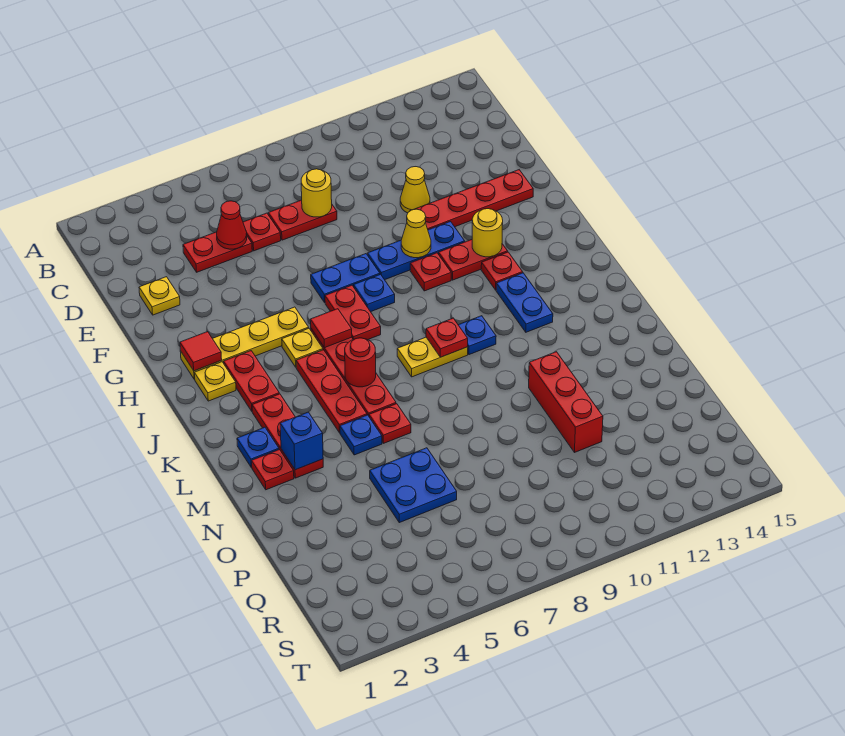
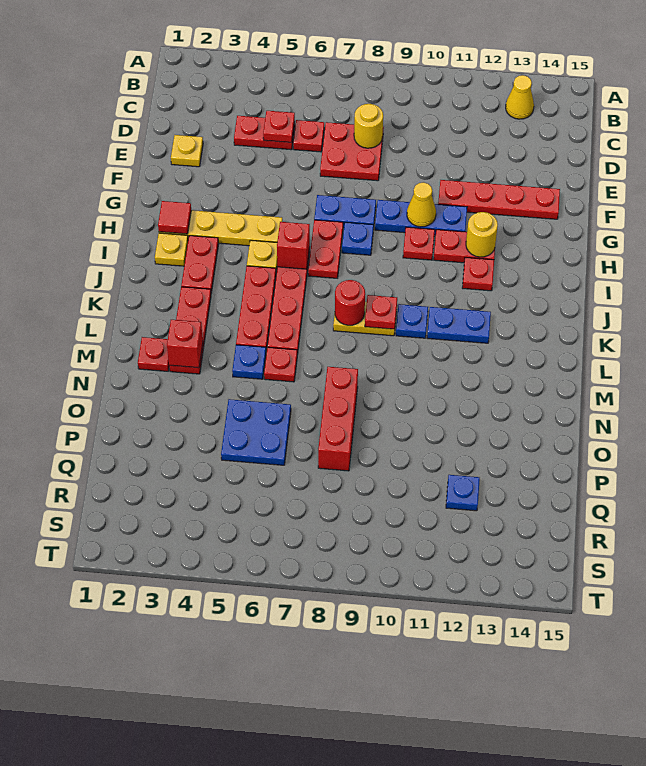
red cone D5 level 2 -> red plate D5 level 2
red plate D7:D8 level 1 -> red plate D7:E8 level 1
yellow cone E11 level 1 -> yellow cone B13 level 1
red tile I6 level 2 -> red brick I6 level 2
blue plate J12:K12 level 1 -> blue plate K11:K12 level 1
red round brick K6 level 2 -> red round brick K8 level 2
blue plate L2 level 1 -> blue plate Q12 level 1
blue brick M3 level 2 -> red brick M3 level 2
red brick N11:P11 level 1 -> red brick N8:P8 level 1

